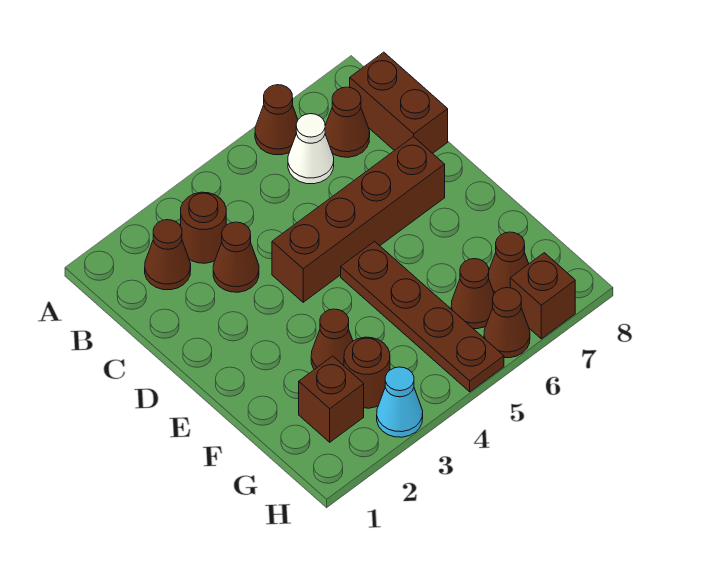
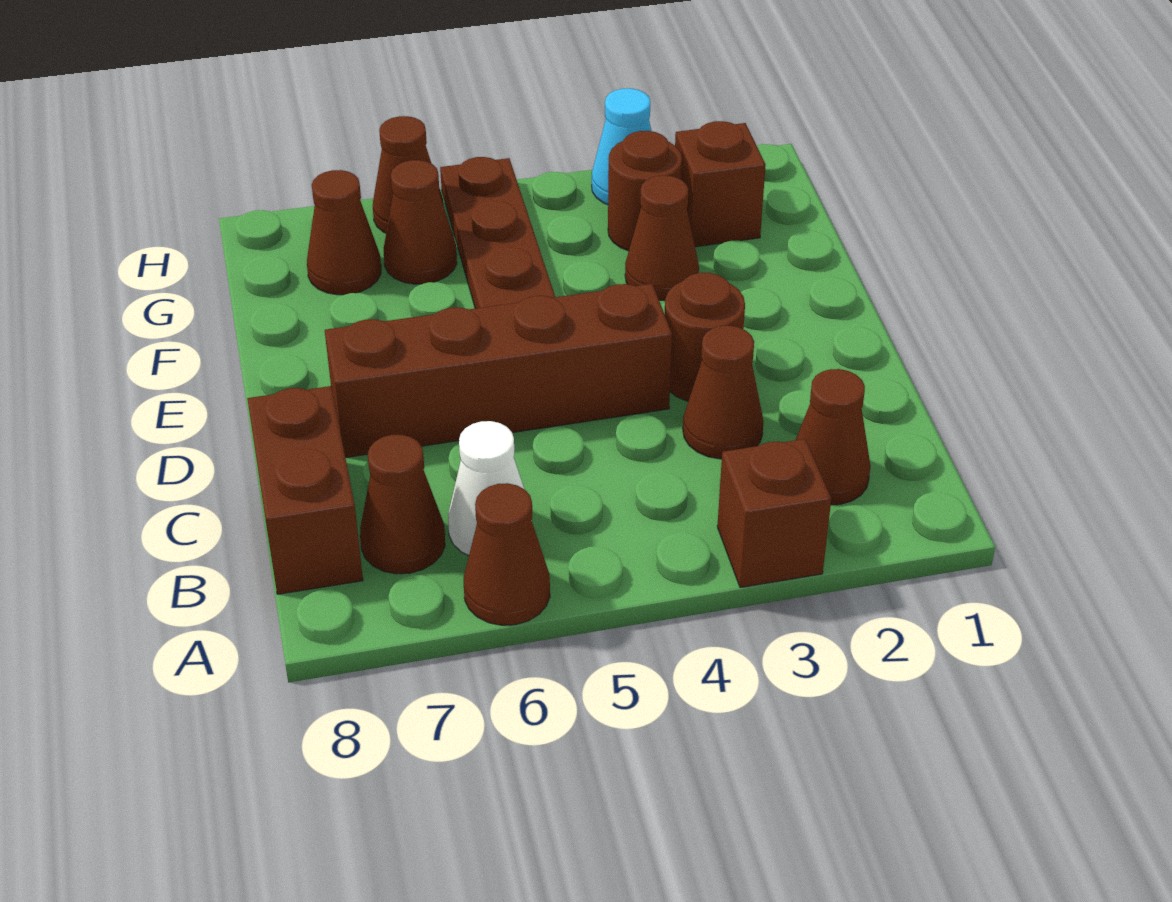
brown round brick B3 level 1 -> brown round brick D3 level 1
brown brick H7 level 1 -> brown brick A3 level 1

